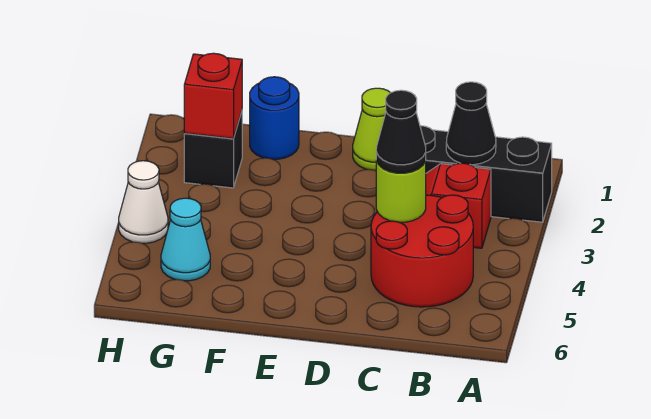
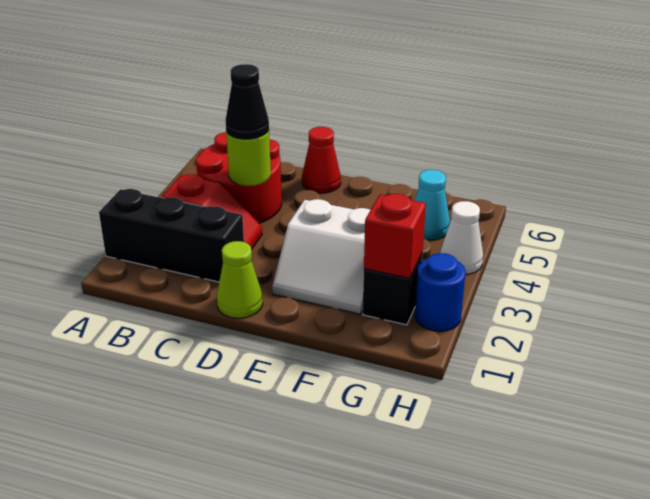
black cone B2 level 2 -> none
none -> red cone D6 level 1
none -> white slope E2:F3 level 1 top 3
blue round brick F1 level 1 -> blue round brick H2 level 1

